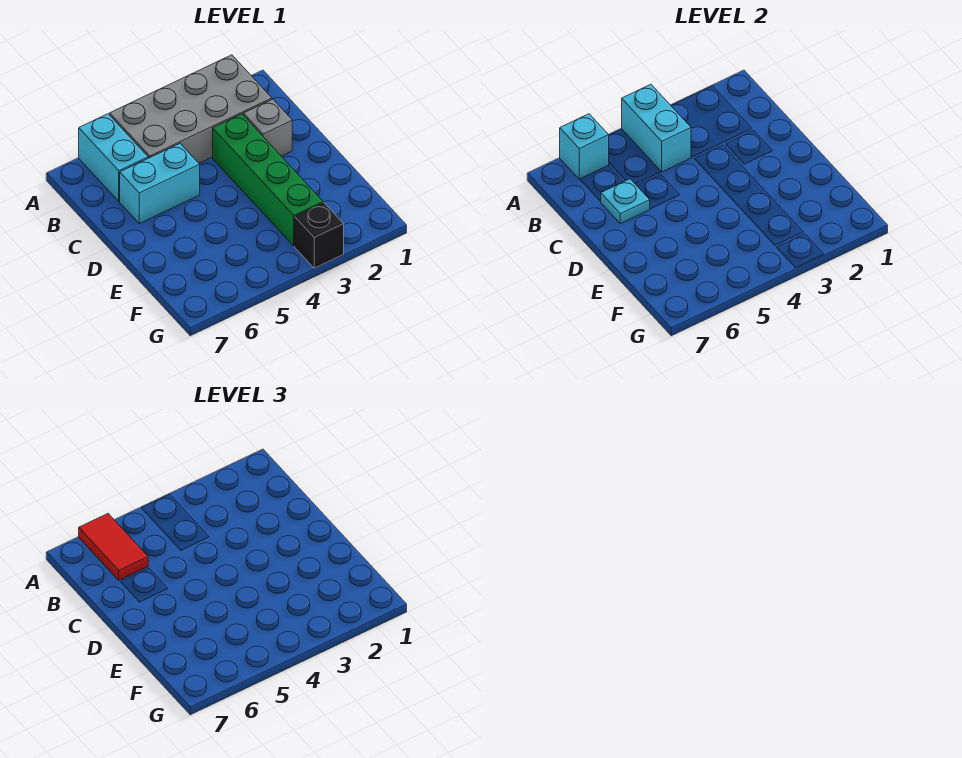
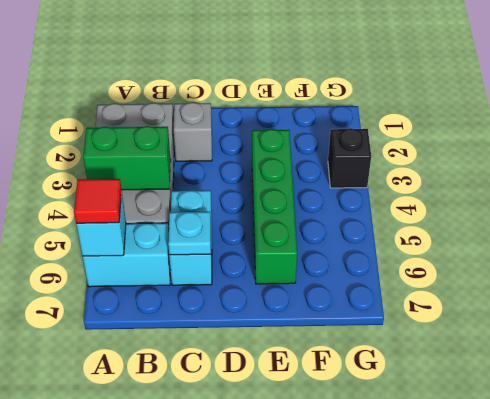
cyan brick A4:B4 level 2 -> green brick A4:B4 level 2
red tile A6:B6 level 3 -> red tile A6 level 3
green brick C3:F3 level 1 -> green brick E3:E6 level 1

